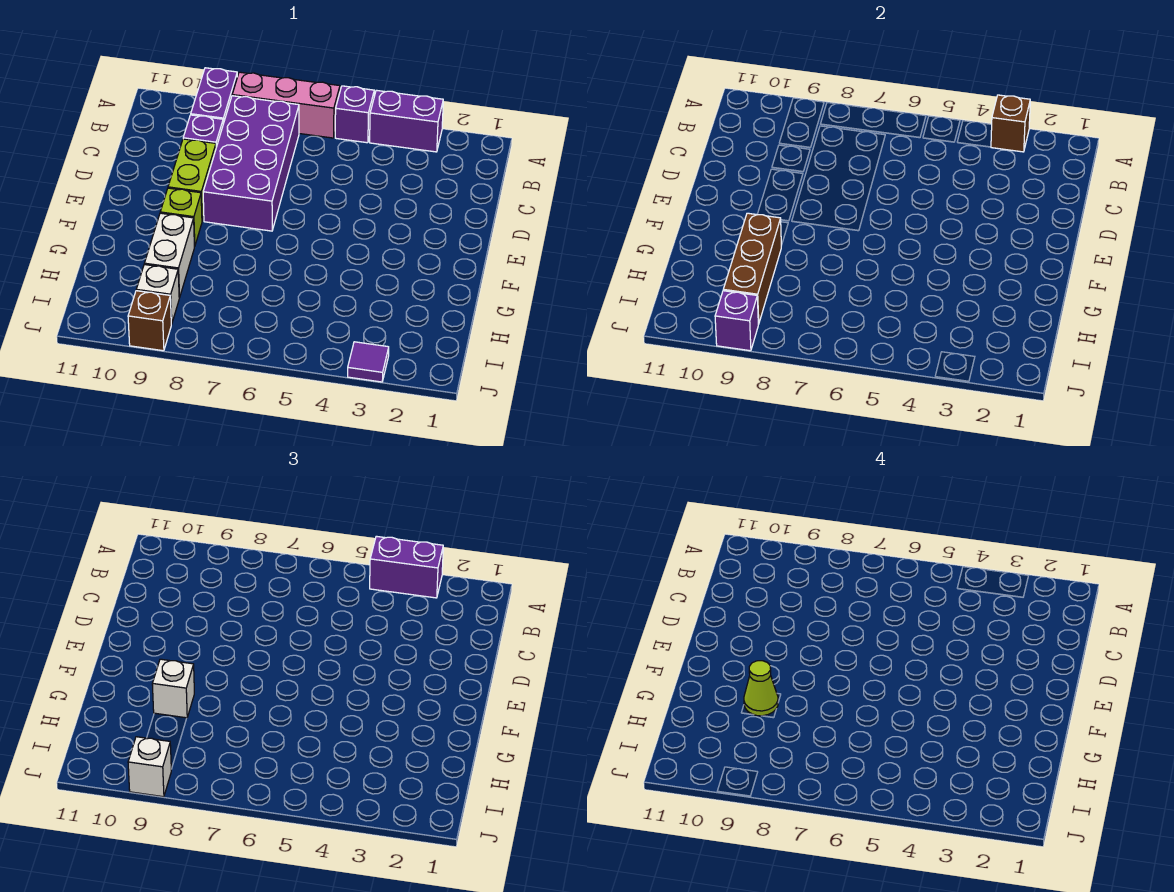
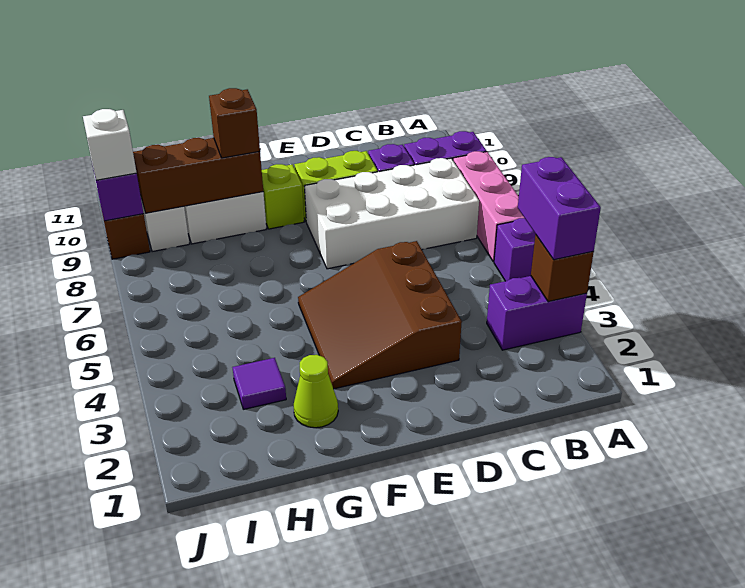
purple brick A3:A4 level 1 -> purple brick A3:B3 level 1
purple brick B7:E8 level 1 -> white brick B7:E8 level 1
none -> brown slope D3:F5 level 1 top D
white brick G9 level 3 -> brown brick G9 level 3
lime cone G9 level 4 -> lime cone G2 level 1
purple tile J3 level 1 -> purple tile H3 level 1

